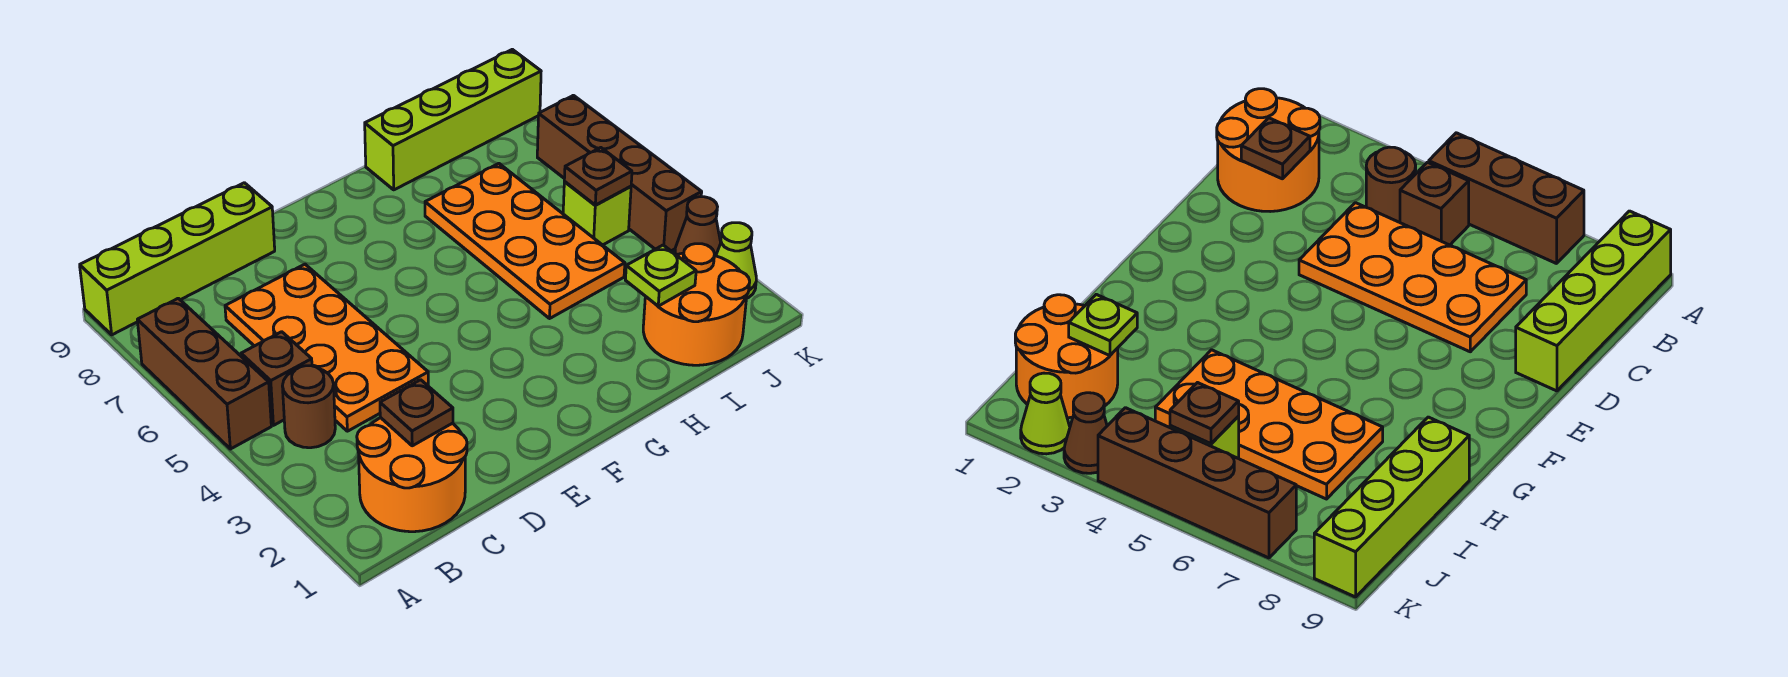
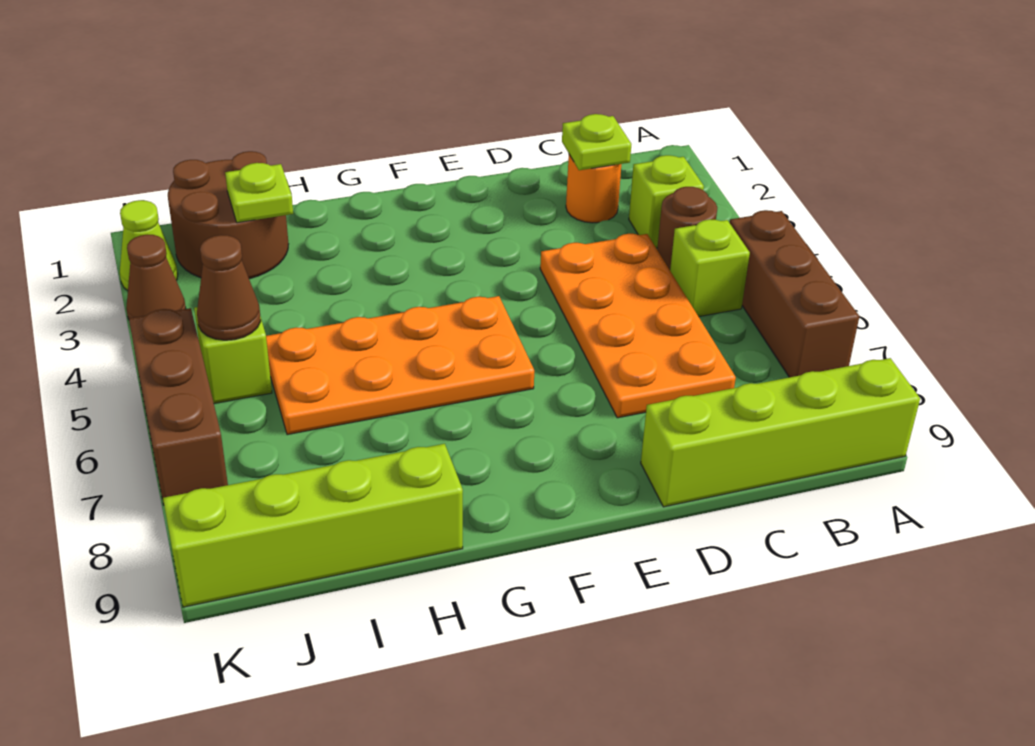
orange round brick B1:C2 level 1 -> orange round brick C2 level 1
none -> lime brick B3 level 1
brown brick B5 level 1 -> lime brick B5 level 1
brown plate C2 level 2 -> lime plate C2 level 2
orange plate H4:I7 level 1 -> orange plate F5:I6 level 1
orange round brick I1:J2 level 1 -> brown round brick I1:J2 level 1
brown plate J5 level 2 -> brown cone J5 level 2
brown brick K4:K7 level 1 -> brown brick K5:K7 level 1

